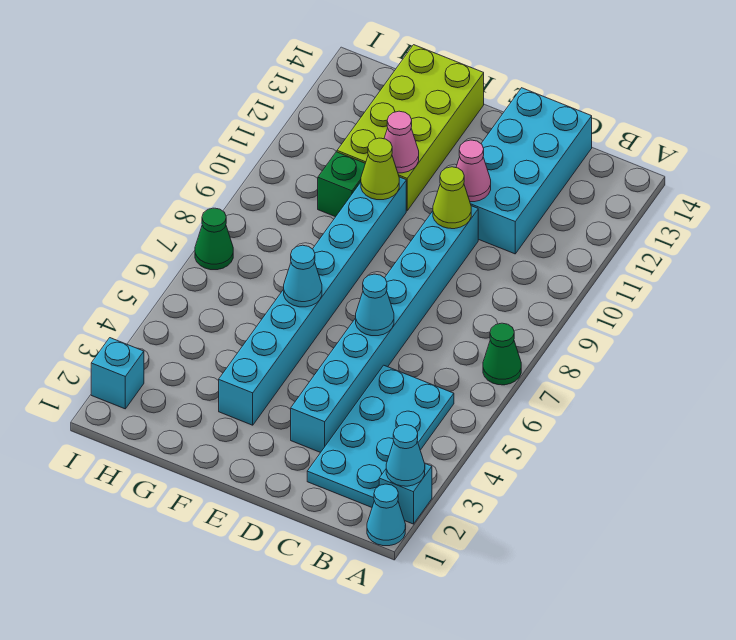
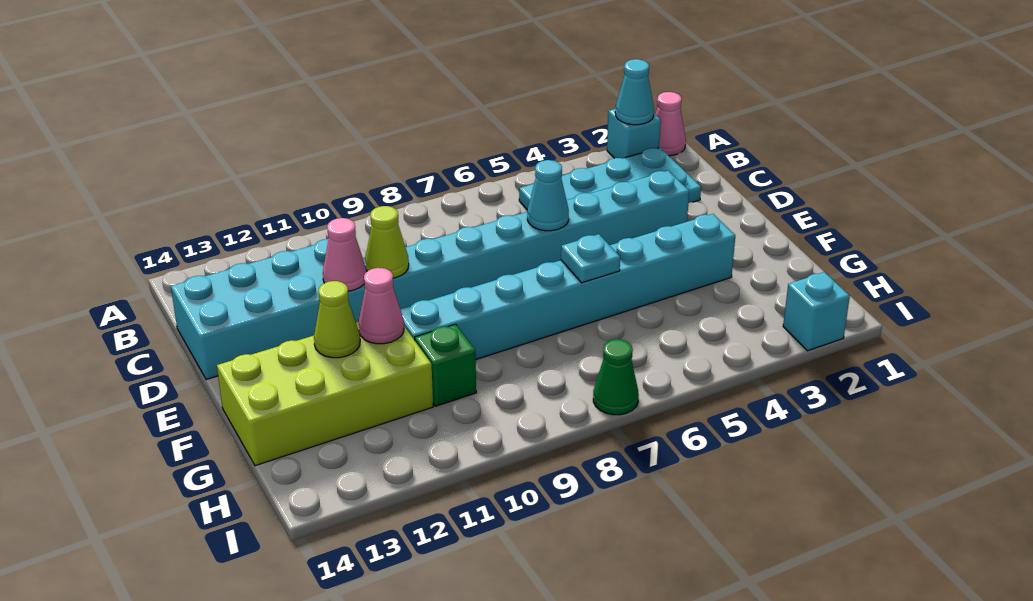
cyan cone A1 level 1 -> pink cone A1 level 1
green cone A7 level 1 -> none
cyan cone F6 level 2 -> cyan plate F6 level 2
lime cone F10 level 2 -> lime cone F12 level 2

